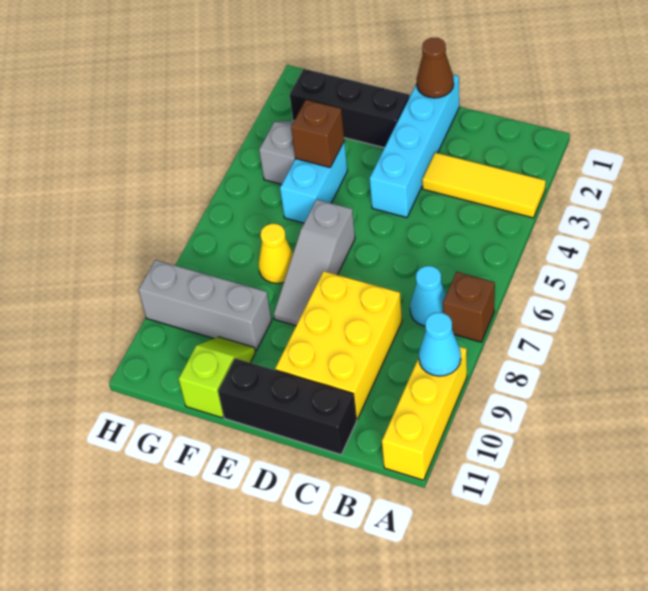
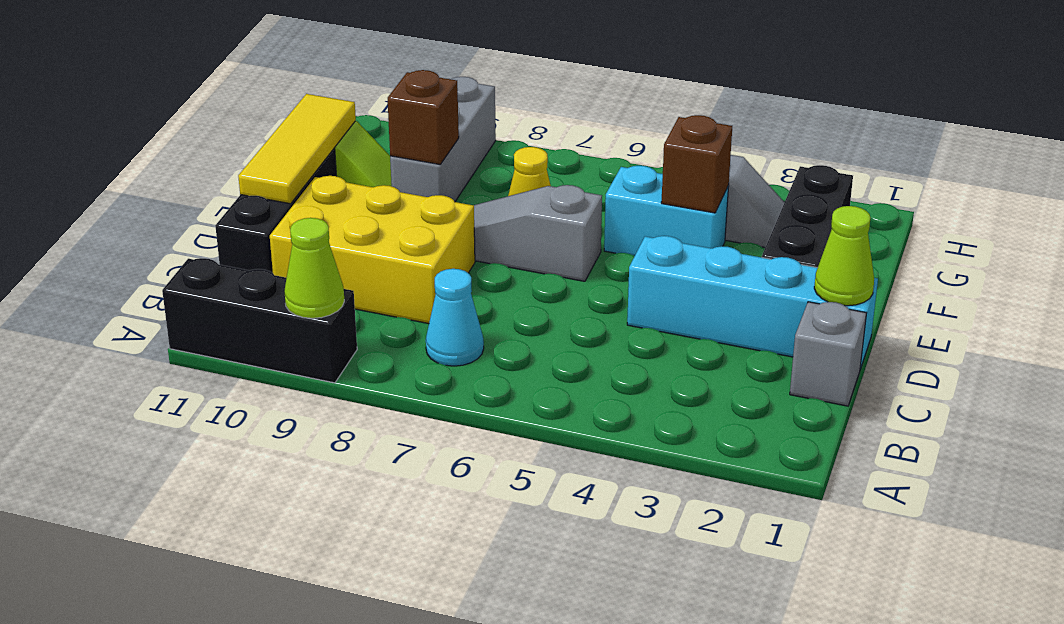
yellow tile A3:C3 level 1 -> yellow tile D11:F11 level 2
brown brick A7 level 1 -> brown brick F9 level 2
yellow brick A9:A11 level 1 -> black brick A9:A11 level 1
cyan cone A9 level 2 -> lime cone A9 level 2
none -> grey brick C1 level 1
brown cone D1 level 2 -> lime cone D1 level 2

